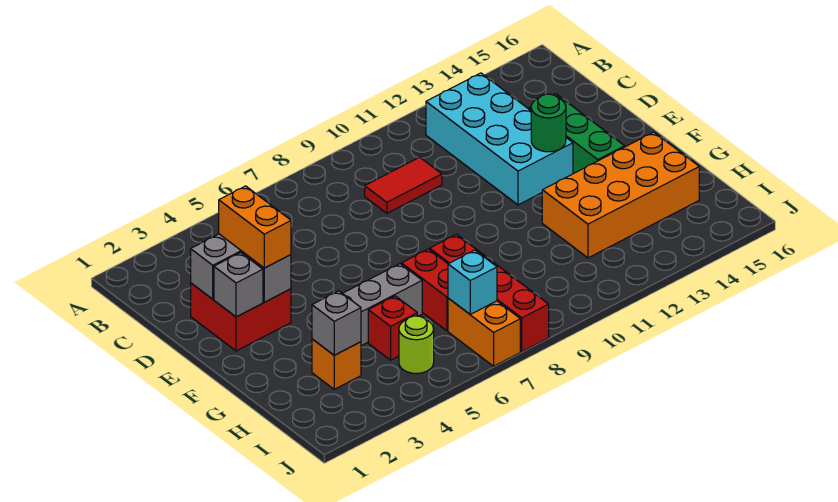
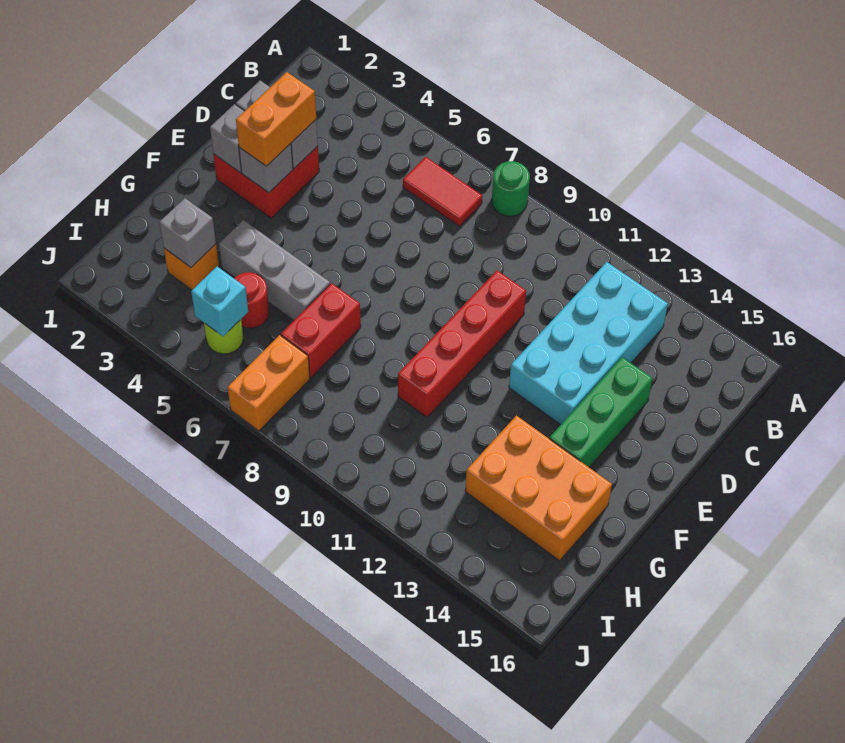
red tile C9:C10 level 1 -> red tile B6:B7 level 1
green round brick E13 level 2 -> green round brick A8 level 1
red brick G8:J8 level 1 -> red brick D10:G10 level 1
orange brick G12:H15 level 1 -> orange brick G13:H15 level 1
red brick H5 level 1 -> red round brick H5 level 1
cyan brick I7 level 2 -> cyan brick I5 level 2

